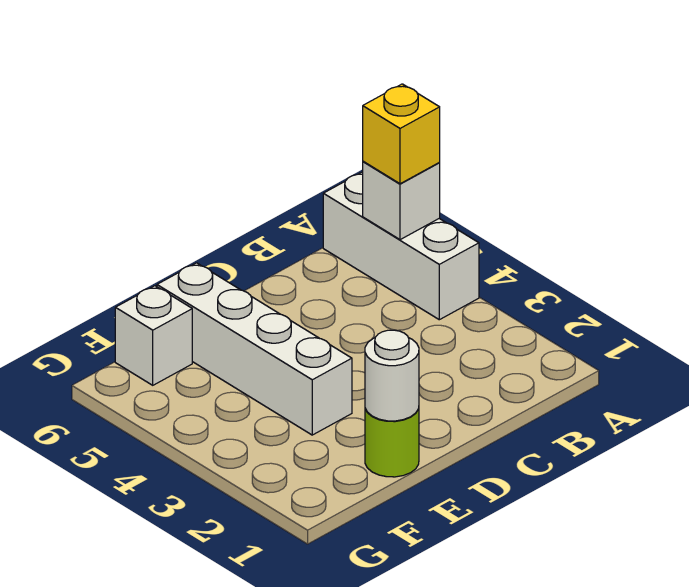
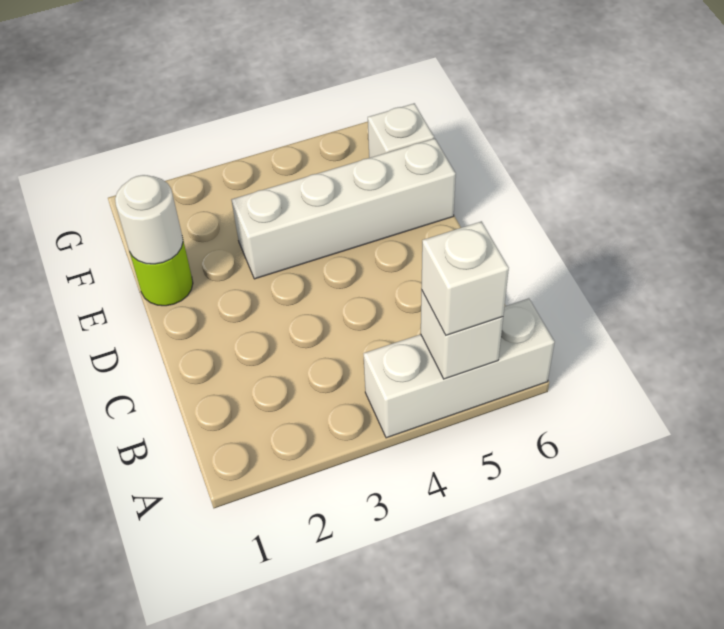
yellow brick A5 level 3 -> white brick A5 level 3

